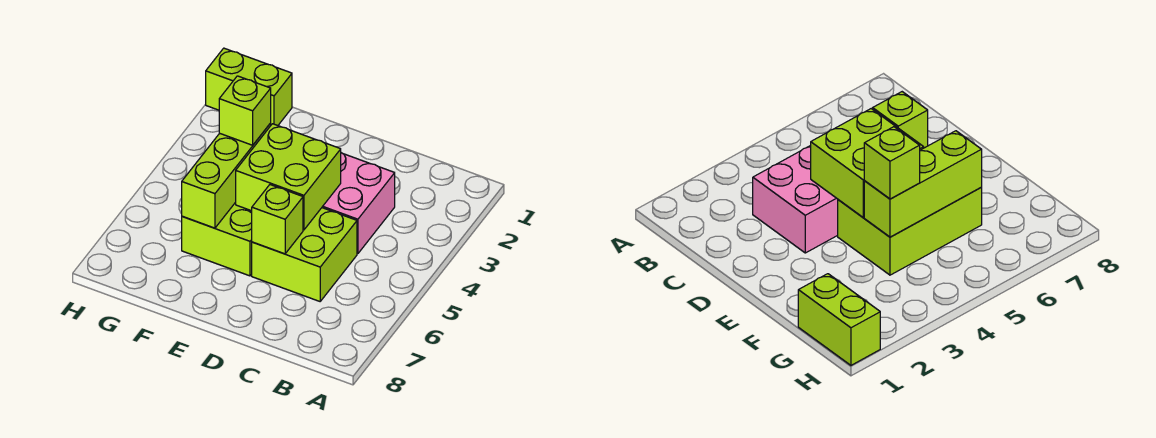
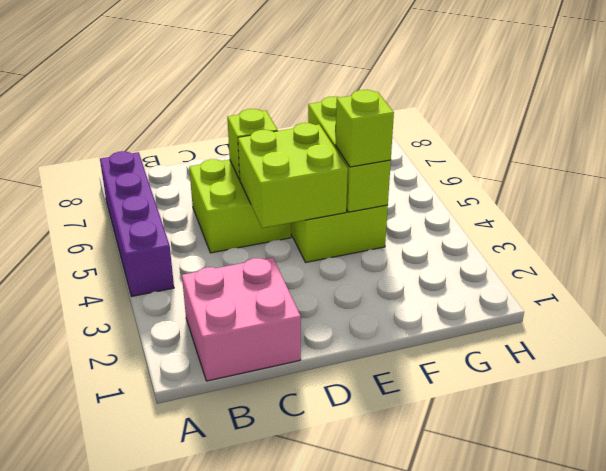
none -> purple brick A4:A7 level 1
pink brick C3:D4 level 1 -> pink brick B1:C2 level 1
lime brick G1:H1 level 1 -> none

